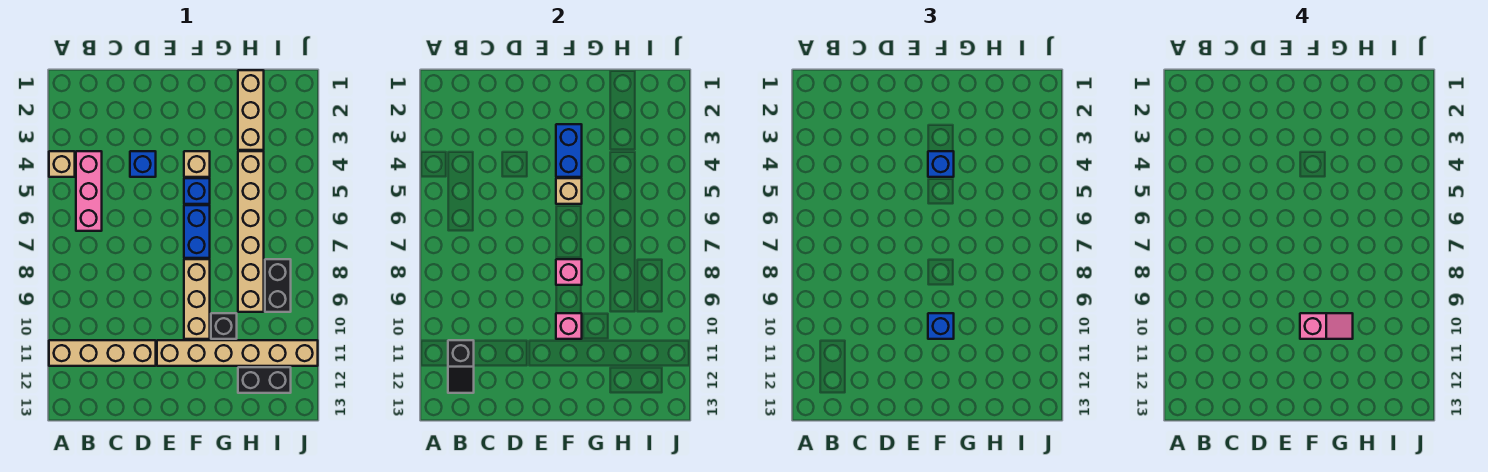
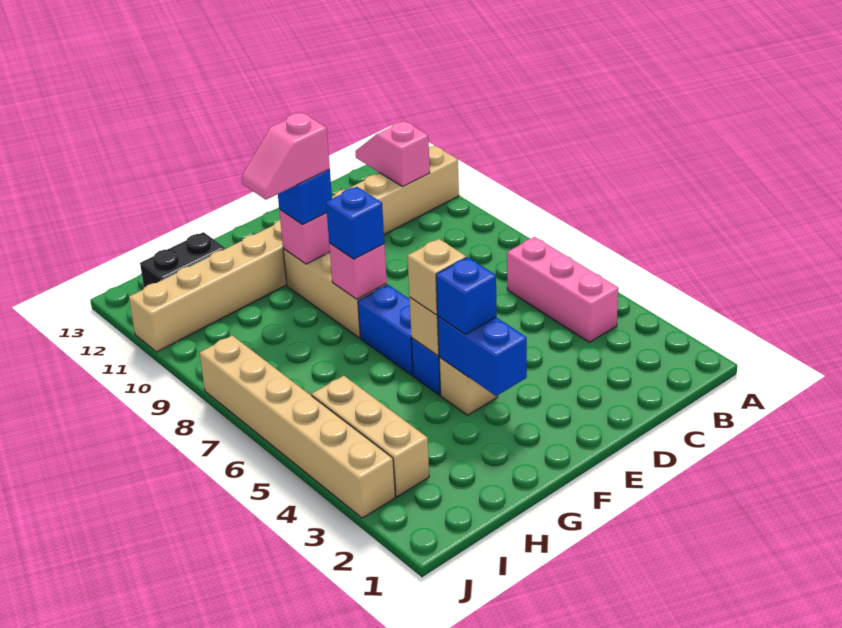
tan brick A4 level 1 -> tan brick F5 level 3
black slope B11:B12 level 2 top 11 -> pink slope B11:B12 level 2 top 11
blue brick D4 level 1 -> blue brick F8 level 3
black brick G10 level 1 -> none
tan brick H1:H3 level 1 -> tan brick I3:I5 level 1
tan brick H4:H9 level 1 -> tan brick J3:J8 level 1
black brick I8:I9 level 1 -> none

